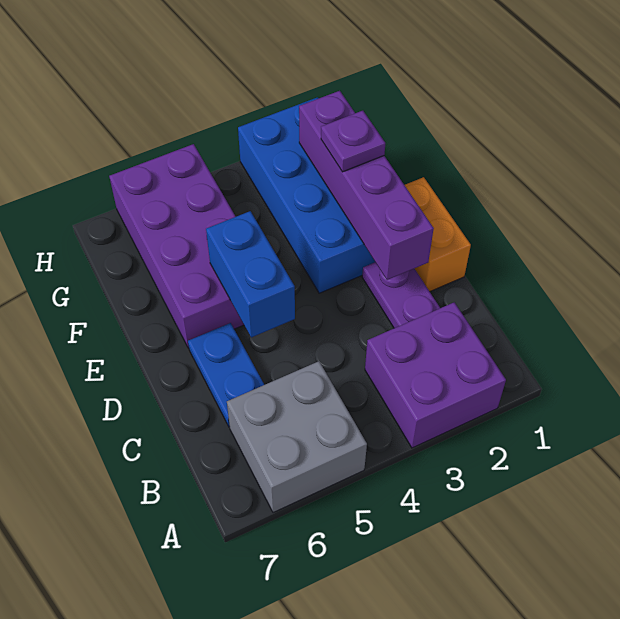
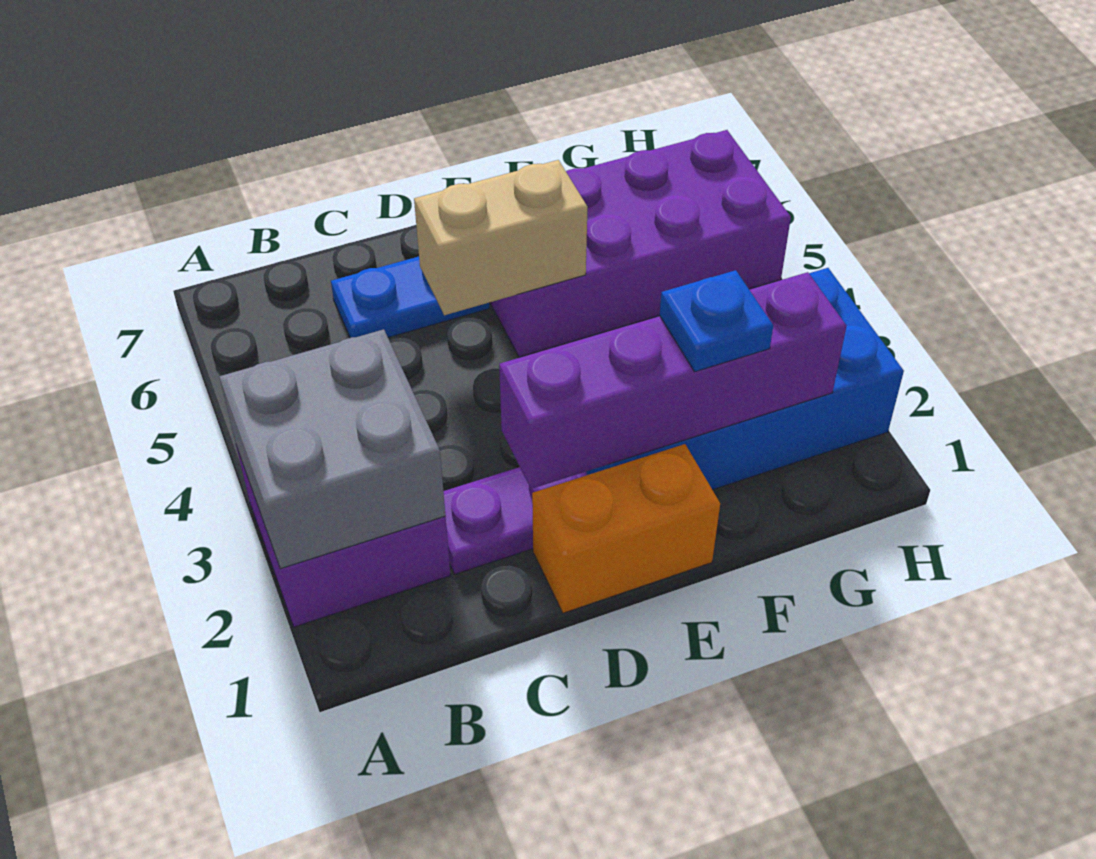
grey brick A5:B6 level 1 -> grey brick A2:B3 level 2
blue brick D5:E5 level 2 -> tan brick D5:E5 level 2
purple plate F2 level 3 -> blue plate F2 level 3

